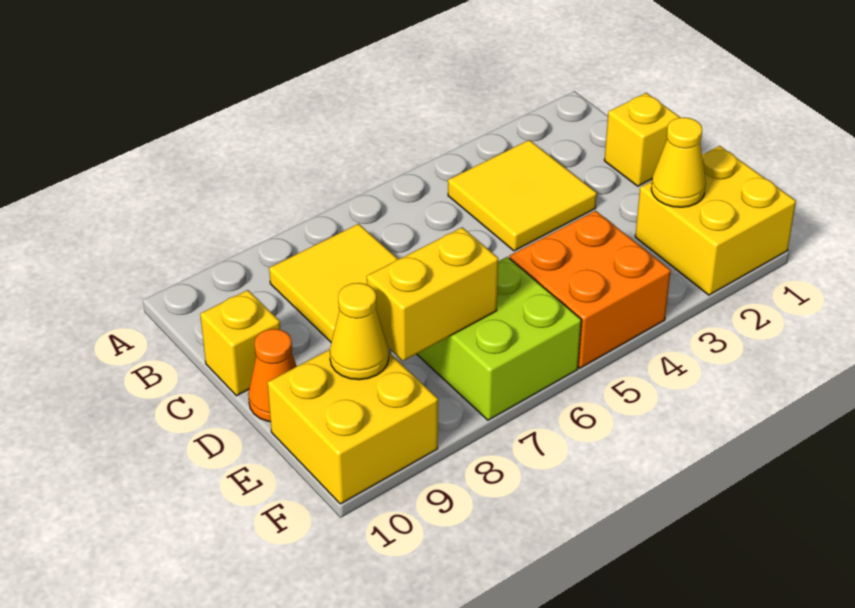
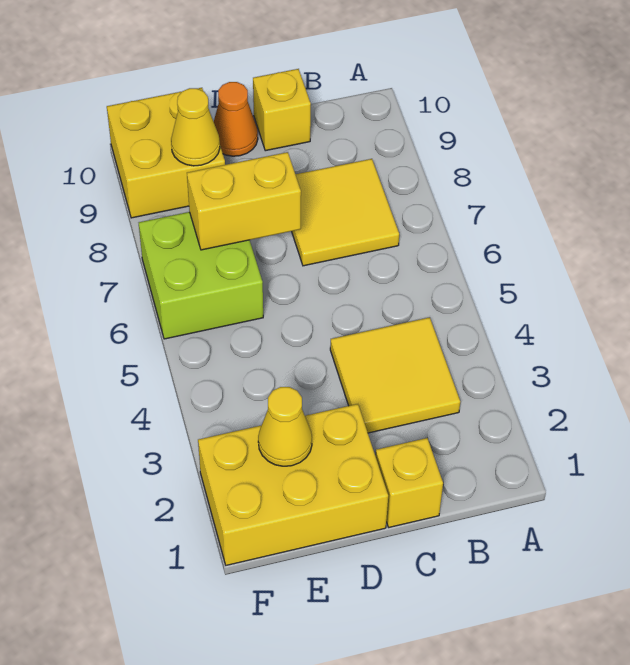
yellow brick E1:F2 level 1 -> yellow brick D1:F2 level 1
orange brick E4:F5 level 1 -> none
yellow brick E7:E8 level 2 -> yellow brick D7:E7 level 2

